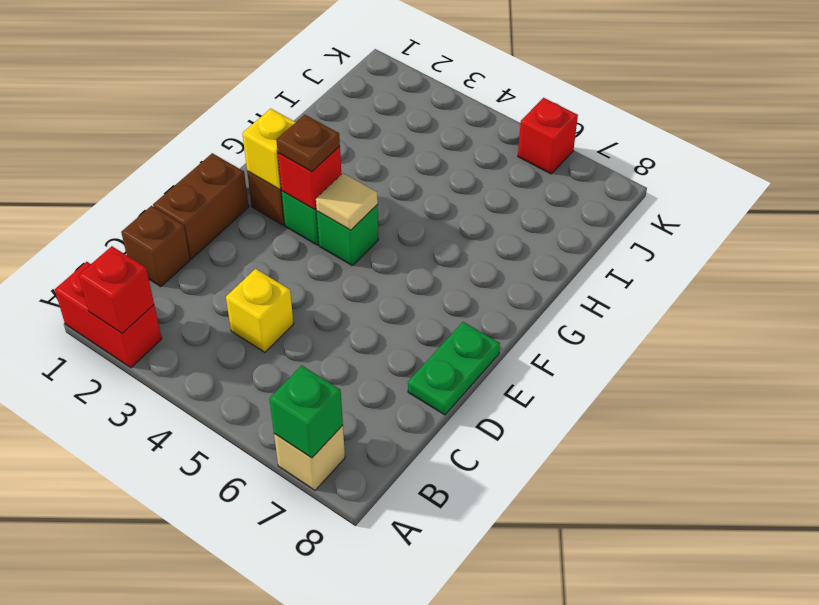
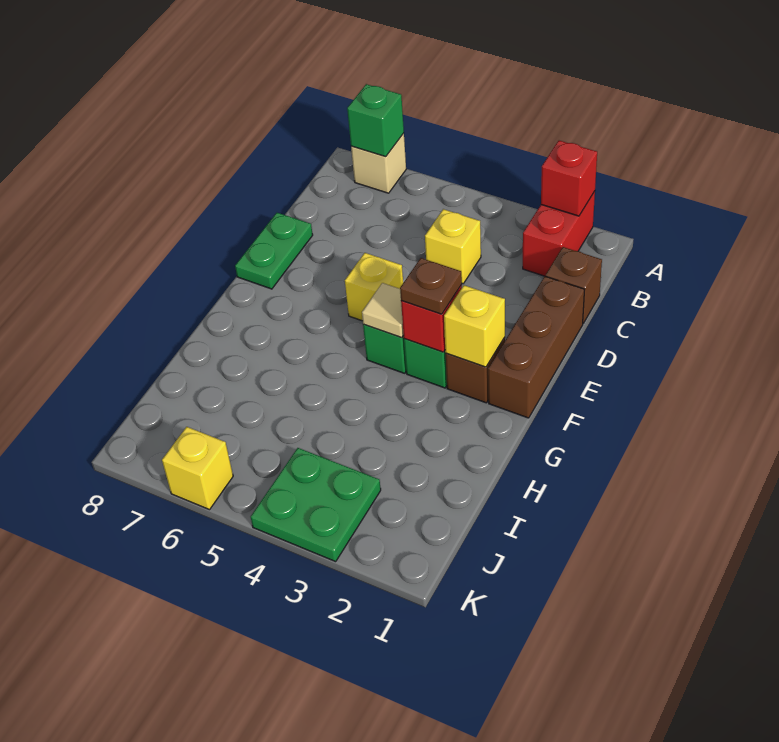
red brick A1:A2 level 1 -> red brick A2:B2 level 1
brown brick D1:E1 level 1 -> brown brick D1:F1 level 1
none -> yellow brick E5 level 1
none -> green plate J3:K4 level 1
red brick K6 level 1 -> yellow brick K6 level 1

